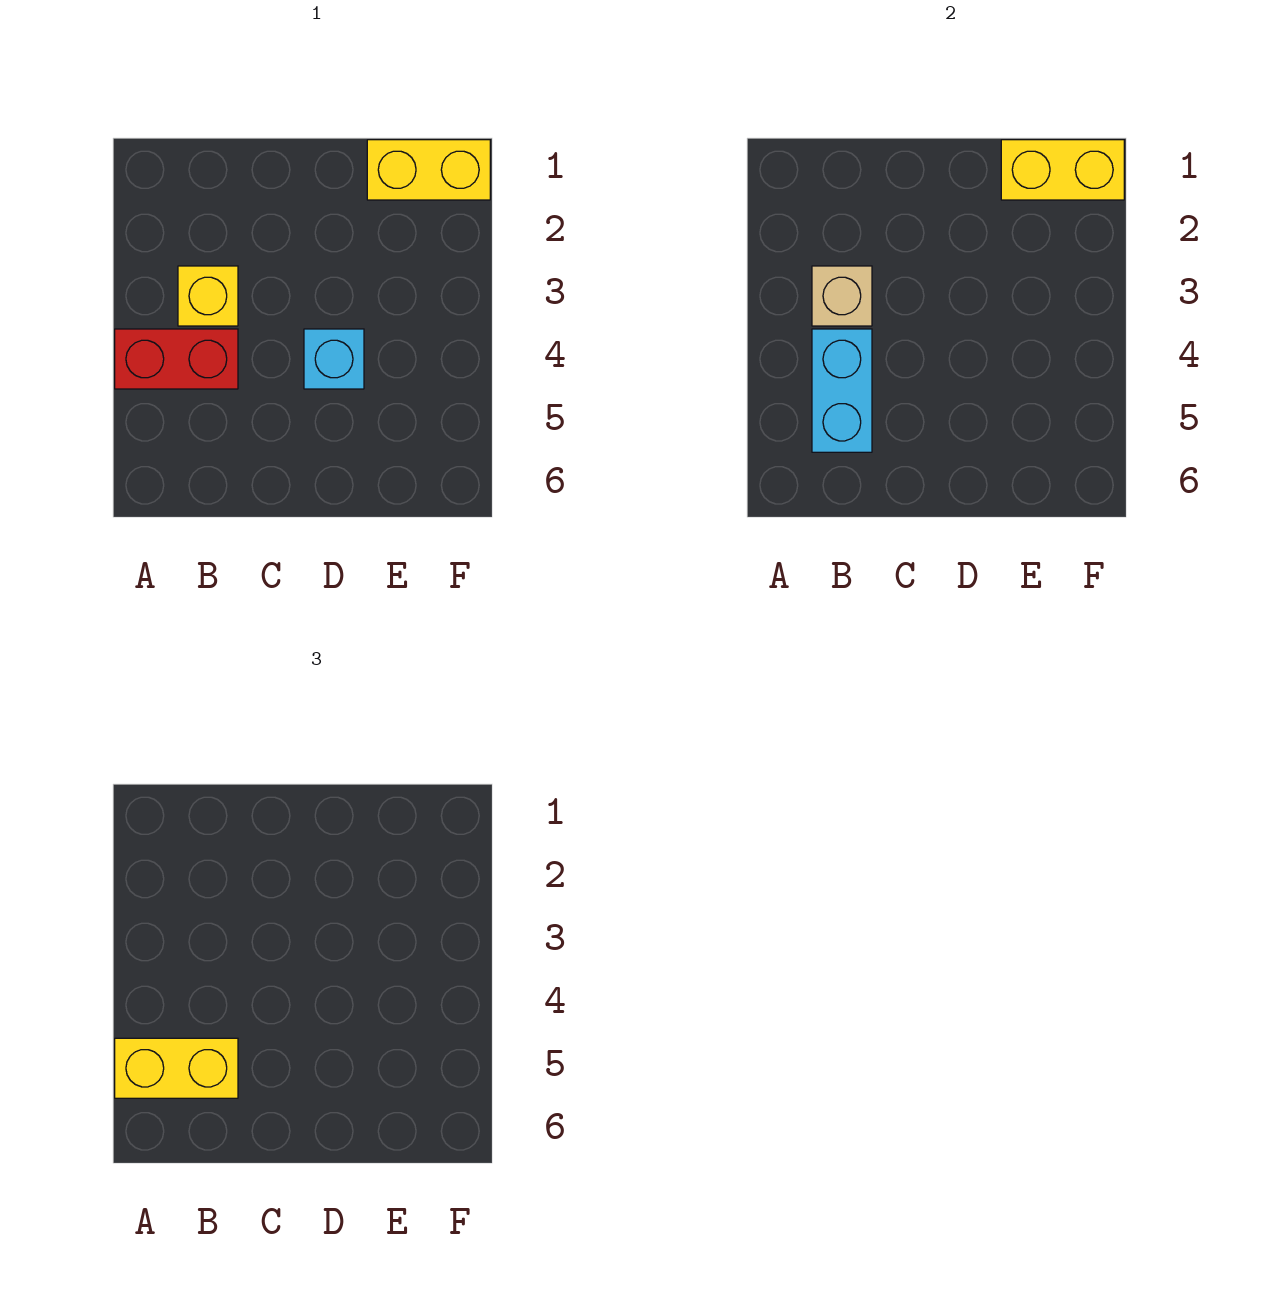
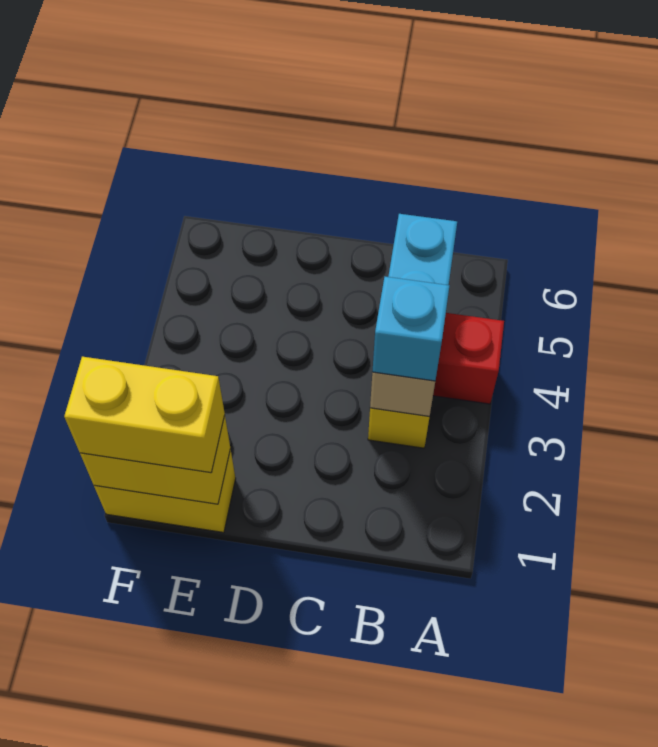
yellow brick A5:B5 level 3 -> yellow brick E1:F1 level 3
cyan brick D4 level 1 -> cyan brick B3 level 3

